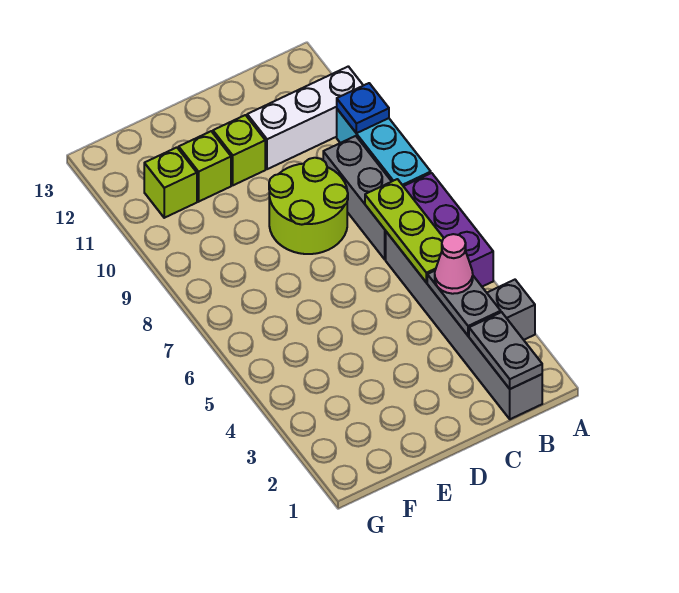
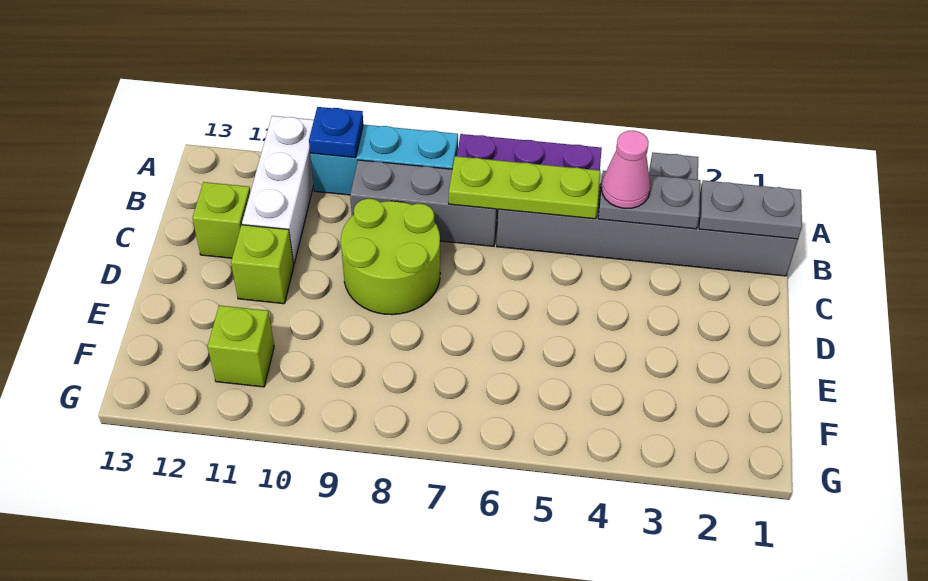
lime brick E11 level 1 -> lime brick C12 level 1

